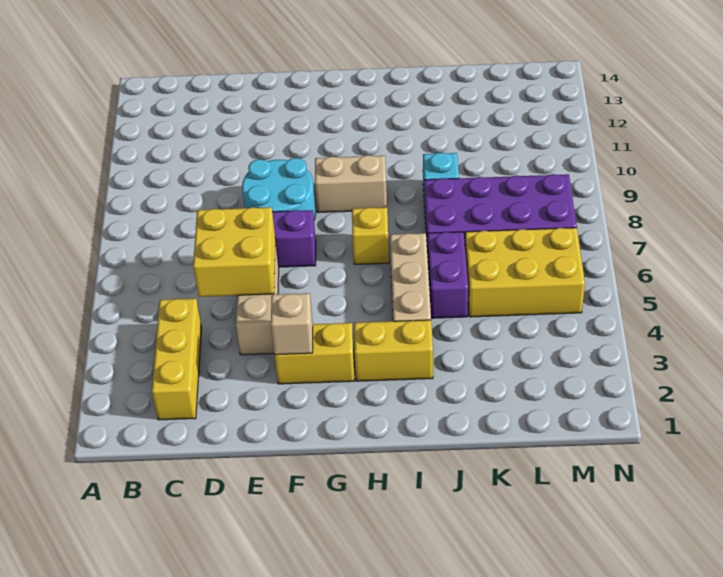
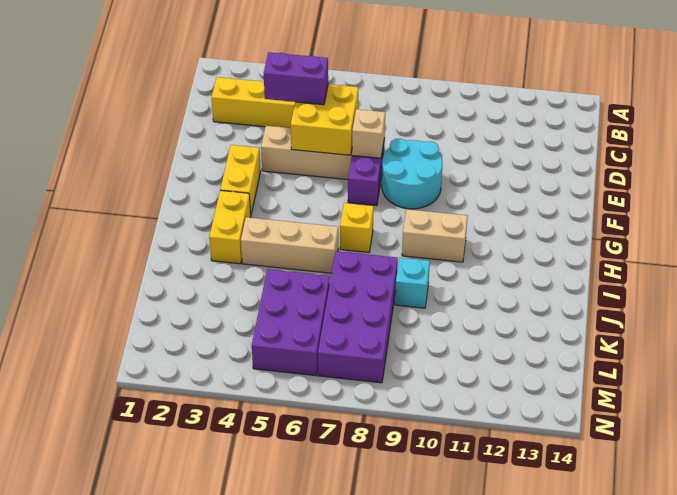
tan brick F3 level 2 -> tan brick E7 level 2
tan brick G9:H9 level 1 -> tan brick H9:H10 level 1
purple brick J5:J6 level 1 -> purple brick D4:D5 level 3
yellow brick K5:M6 level 1 -> purple brick K5:M6 level 1

